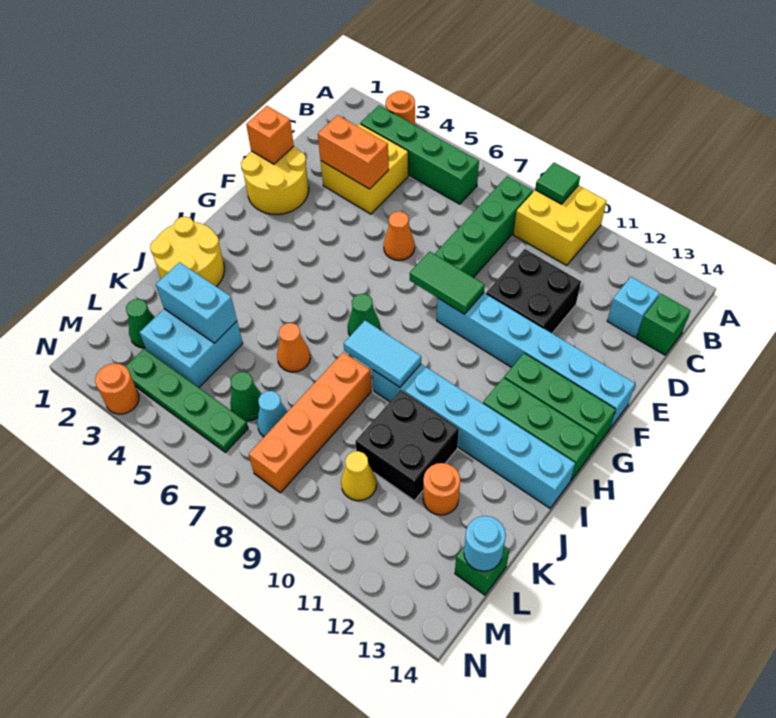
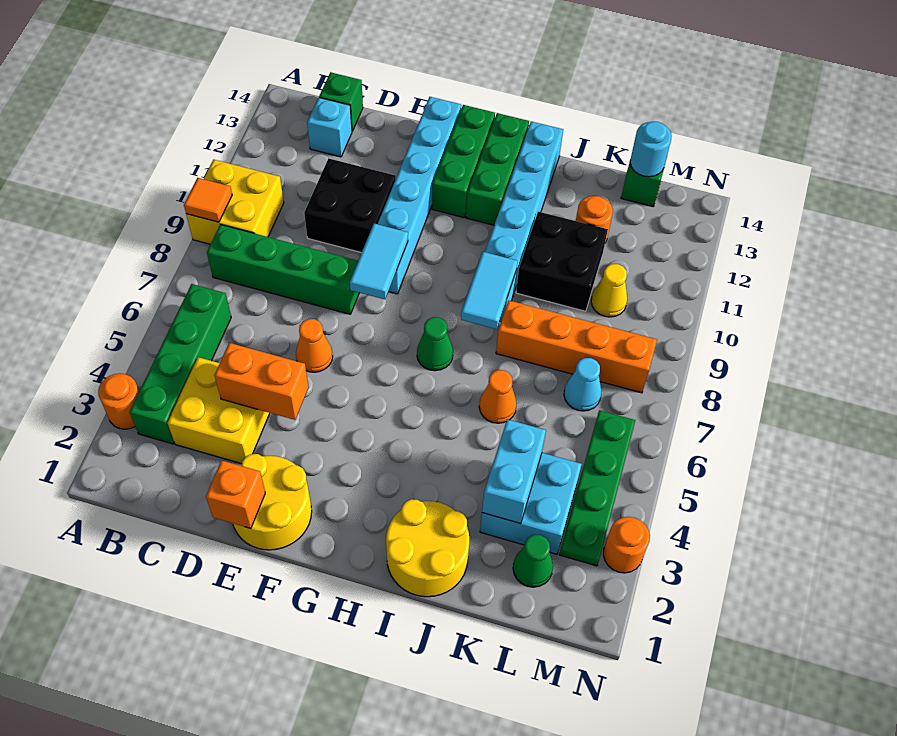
green tile A9 level 2 -> orange tile A9 level 2
orange brick D3:D4 level 2 -> orange brick D4:E4 level 2
green tile F8:F9 level 2 -> cyan tile F8:F9 level 2
green cone L6 level 1 -> none

